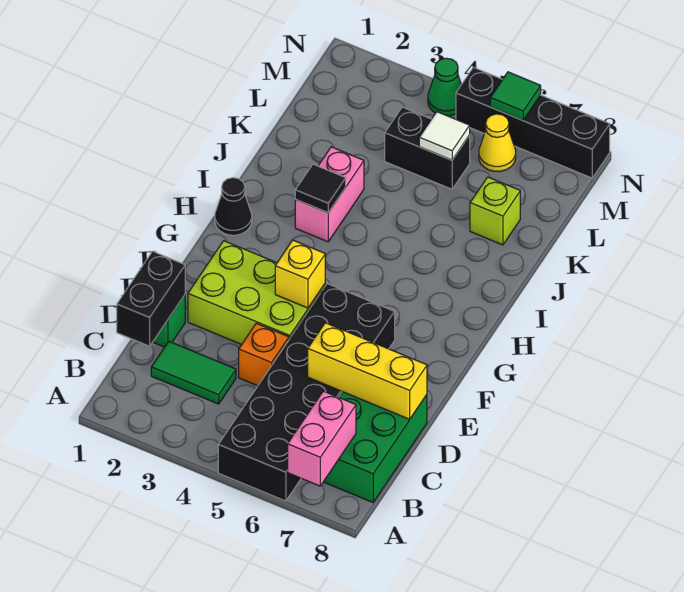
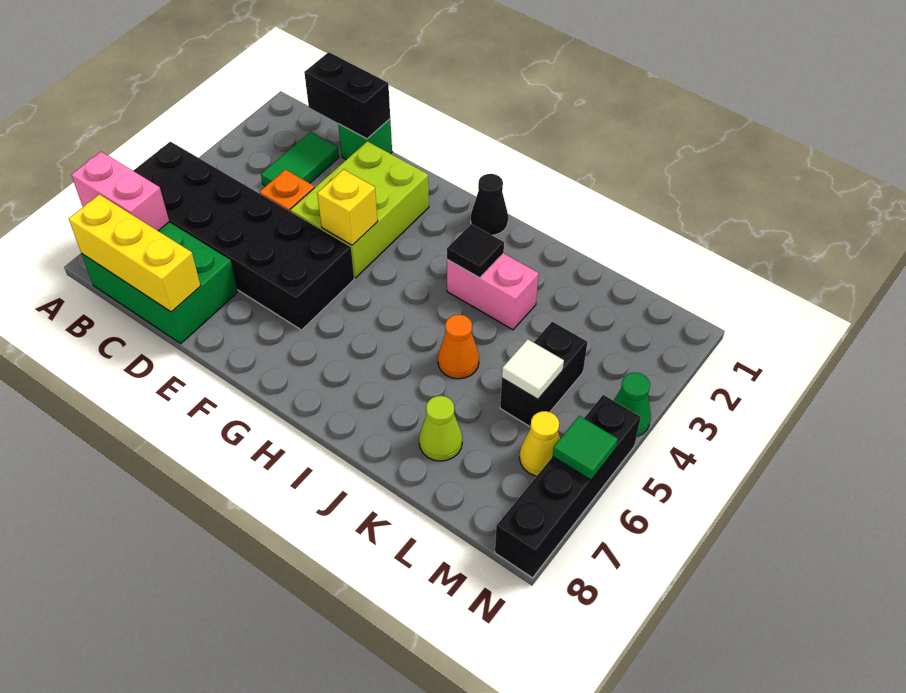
yellow brick D6:D8 level 2 -> yellow brick B8:D8 level 2
none -> orange cone J5 level 1
lime brick K7 level 1 -> lime cone K7 level 1

